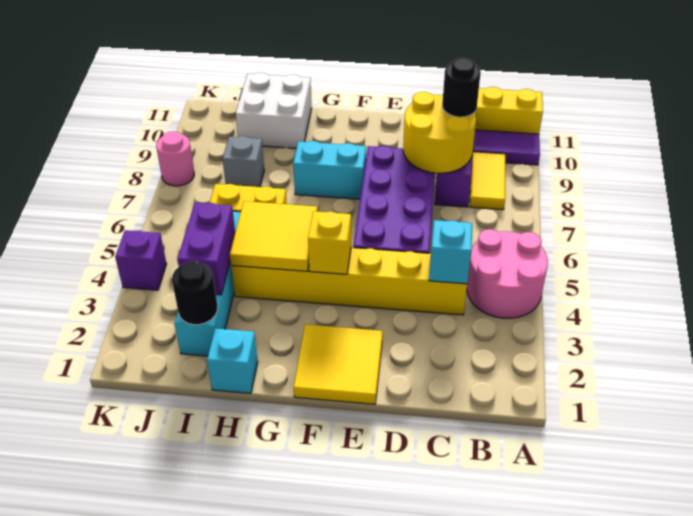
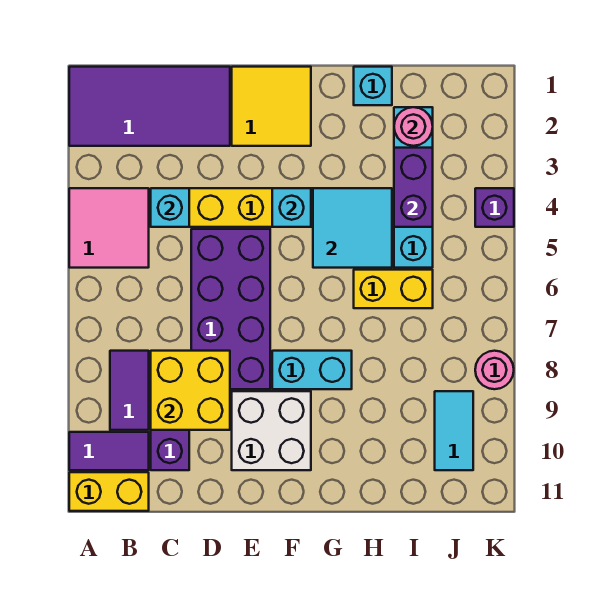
none -> purple tile A1:D2 level 1
pink round brick A4:B5 level 1 -> pink tile A4:B5 level 1
yellow tile B8:B9 level 1 -> purple tile B8:B9 level 1
yellow round brick C8:D9 level 2 -> yellow brick C8:D9 level 2
black round brick C9 level 3 -> none
yellow brick F4 level 2 -> cyan brick F4 level 2
yellow tile G4:H5 level 2 -> cyan tile G4:H5 level 2
white brick H10:I11 level 1 -> white brick E9:F10 level 1
black round brick I2 level 2 -> pink round brick I2 level 2
grey brick I8 level 1 -> none
none -> cyan tile J9:J10 level 1

